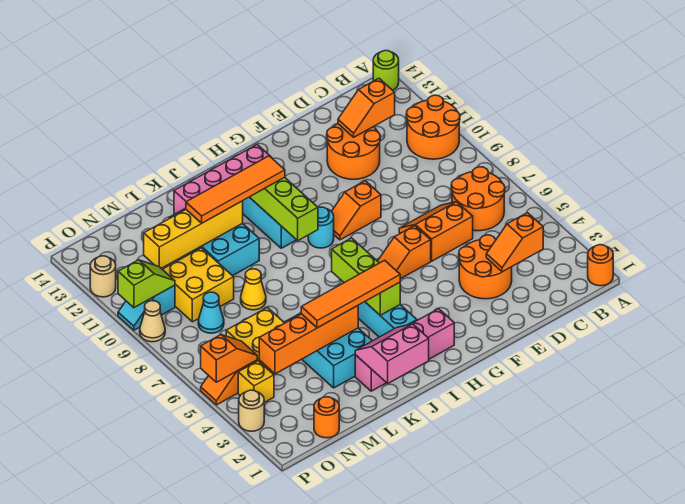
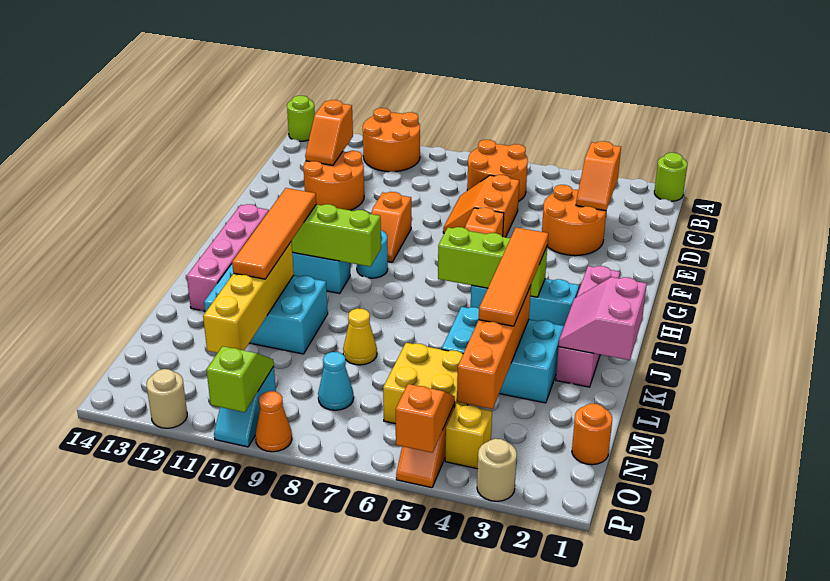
orange round brick A1 level 1 -> lime round brick A1 level 1
yellow brick M9:N10 level 1 -> none
tan cone P9 level 1 -> orange cone P9 level 1

